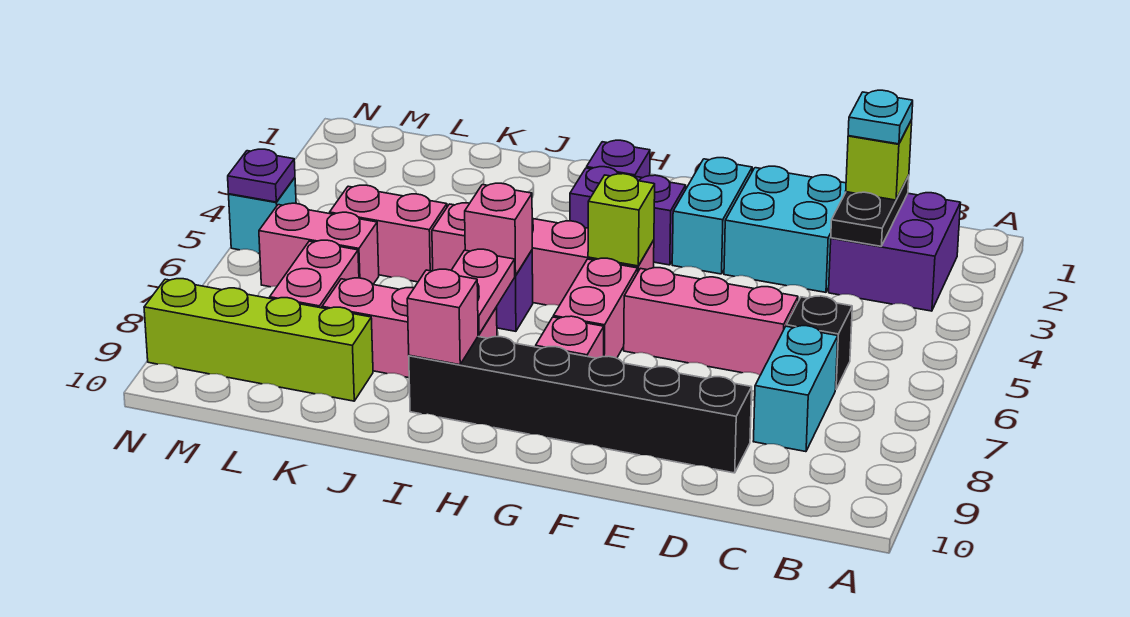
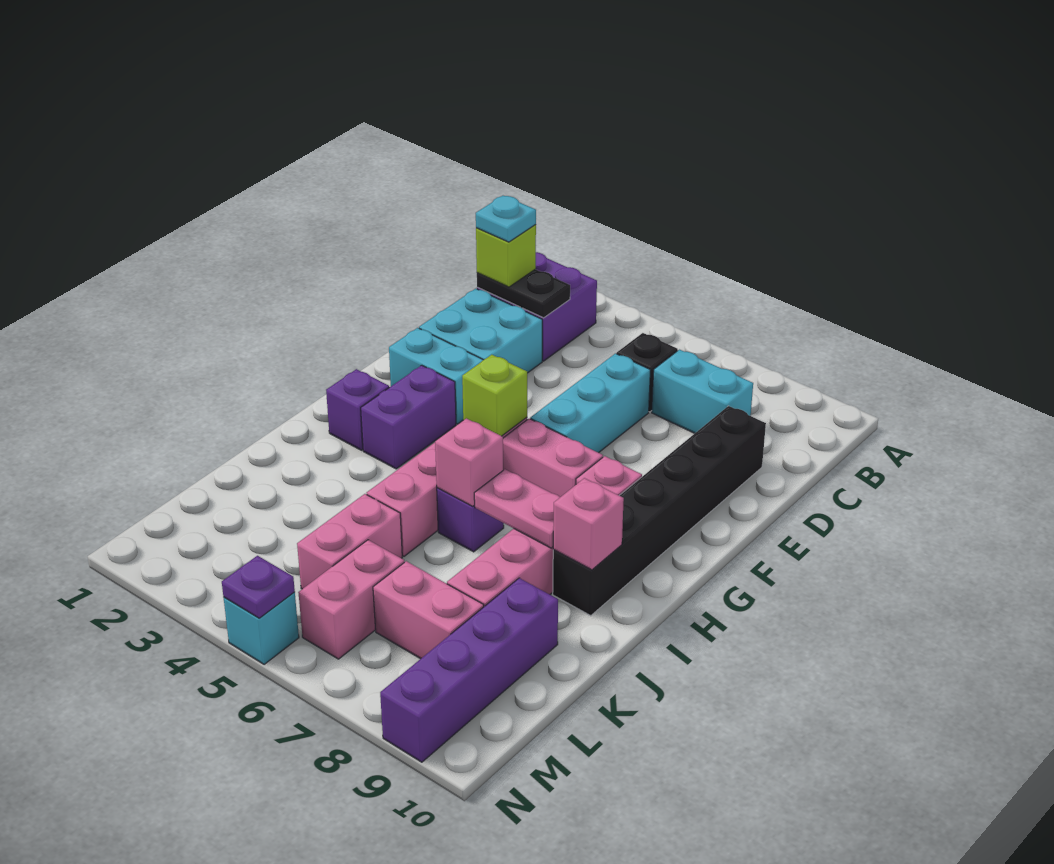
pink brick D6:F6 level 1 -> cyan brick D6:F6 level 1
lime brick K9:N9 level 1 -> purple brick K9:N9 level 1

